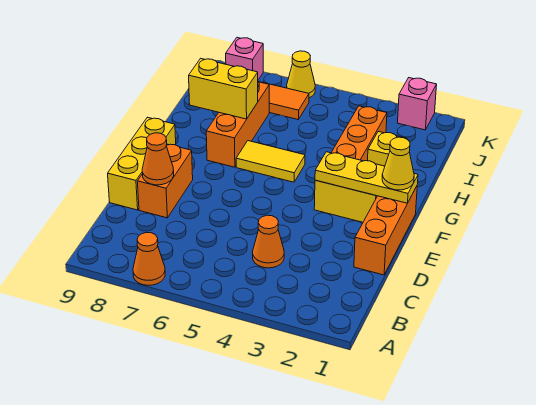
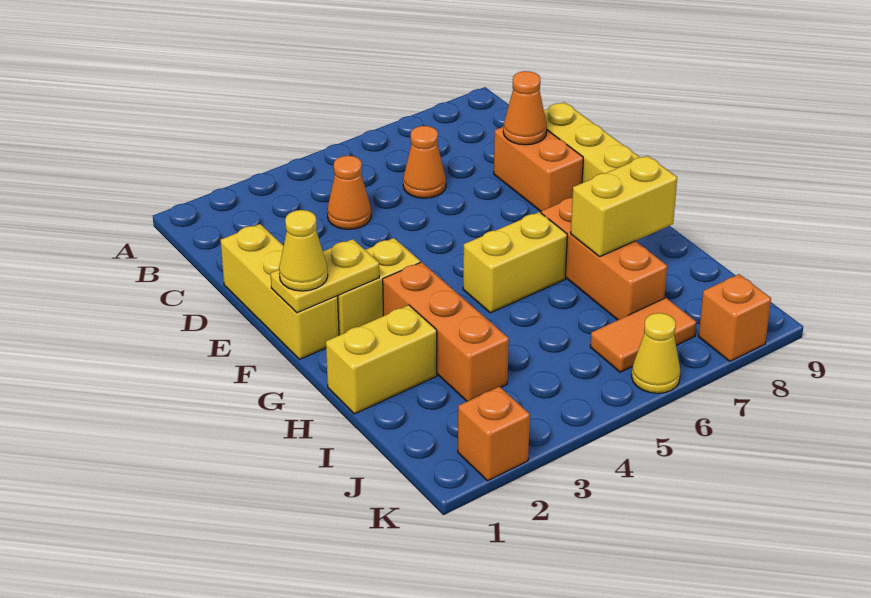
orange cone A7 level 1 -> orange cone C6 level 1
orange brick D1:F1 level 1 -> yellow brick D1:F1 level 1
yellow plate F1:F3 level 2 -> yellow plate F1:F2 level 2
yellow tile G5:G6 level 1 -> yellow brick G5:G6 level 1
yellow brick H2 level 1 -> yellow brick H1:H2 level 1
pink brick K2 level 1 -> orange brick K2 level 1
pink brick K8 level 1 -> orange brick K8 level 1

